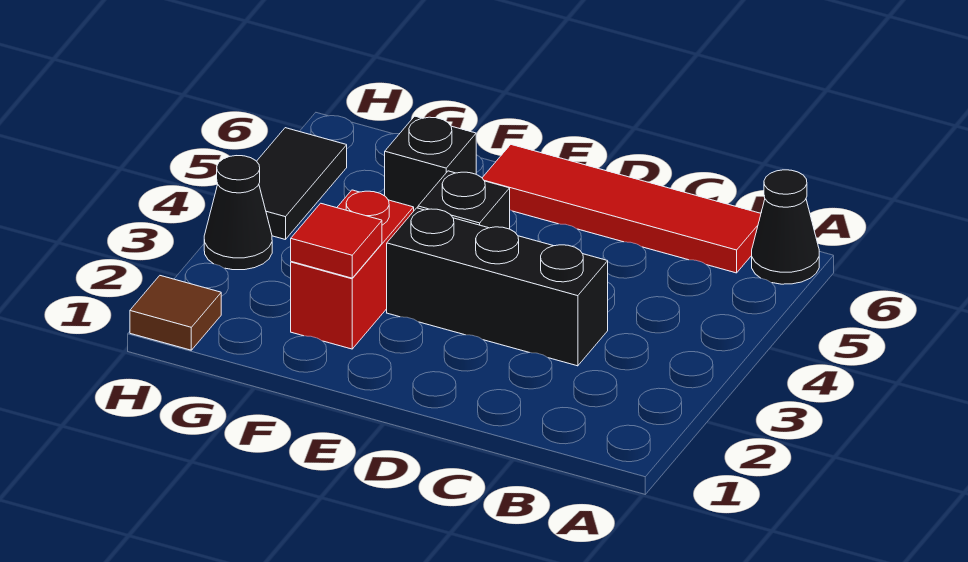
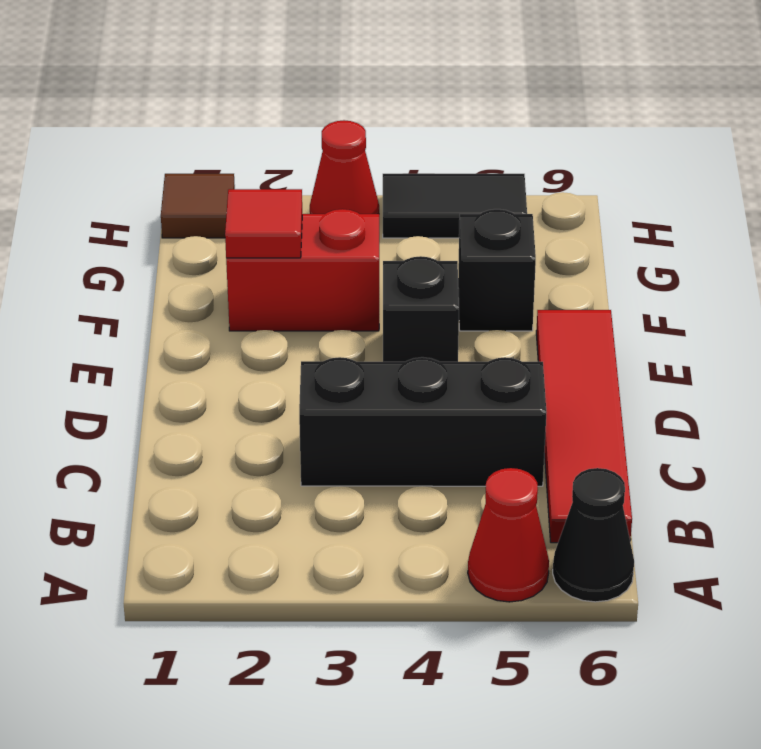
none -> red cone A5 level 1
black brick C3:E3 level 1 -> black brick C3:C5 level 1
black cone H3 level 1 -> red cone H3 level 1

